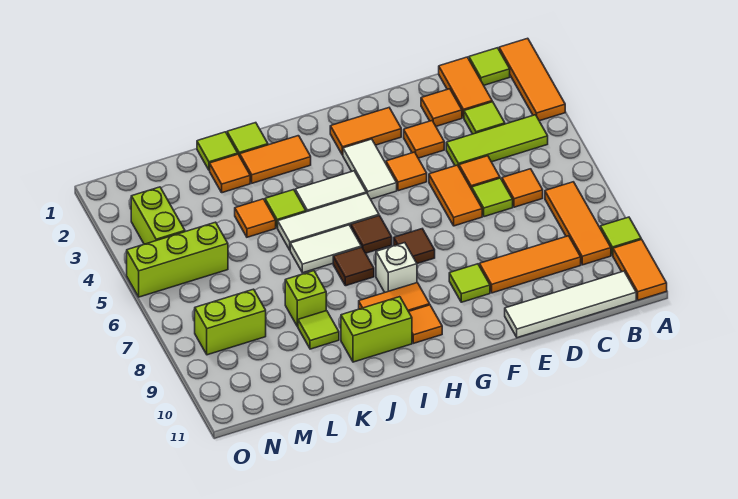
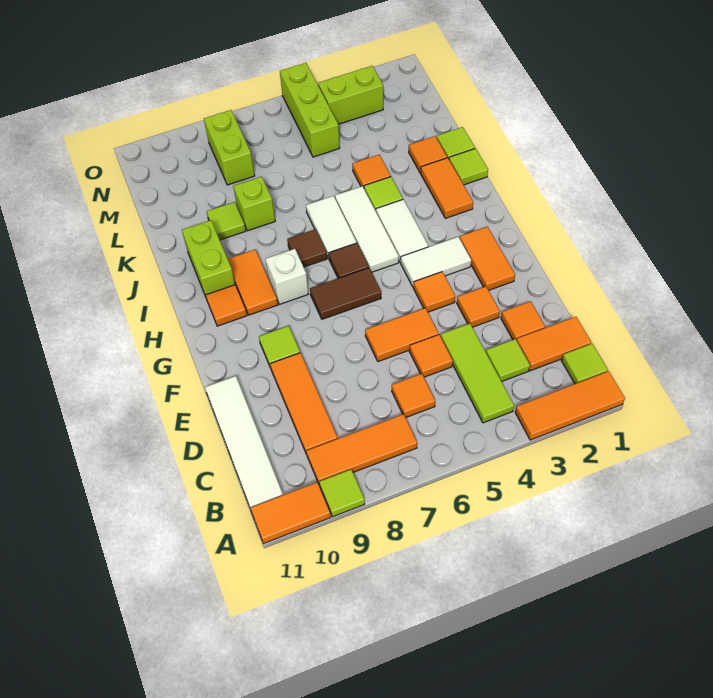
lime tile D6 level 1 -> none
brown tile G7 level 1 -> brown tile G6:G7 level 1

